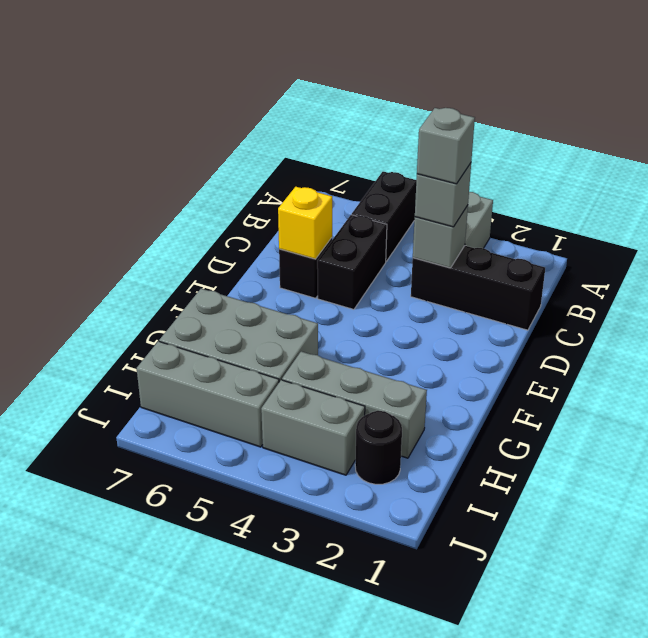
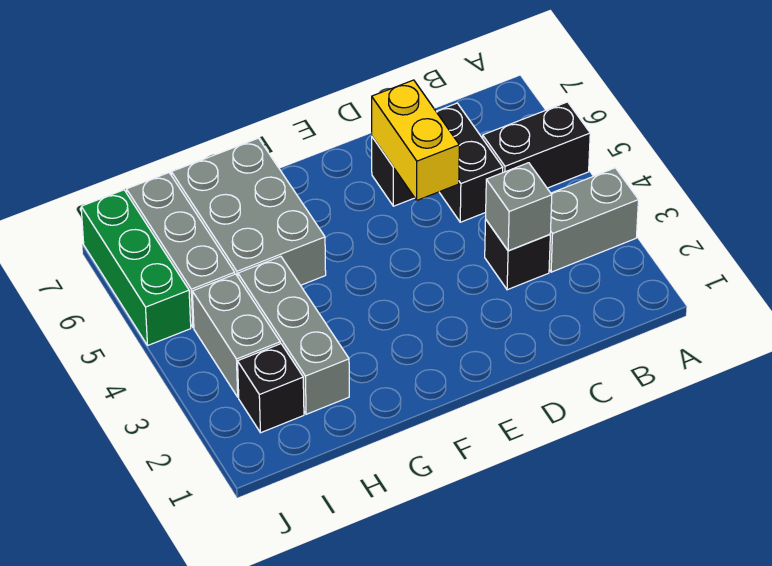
black brick C1:C3 level 1 -> black brick C3 level 1
grey brick C3 level 3 -> none
grey brick C3 level 4 -> none
black brick C5:D5 level 1 -> black brick C5:C6 level 1
yellow brick D6 level 2 -> yellow brick D5:D6 level 2
black round brick I2 level 1 -> black brick I2 level 1
none -> green brick J5:J7 level 1

